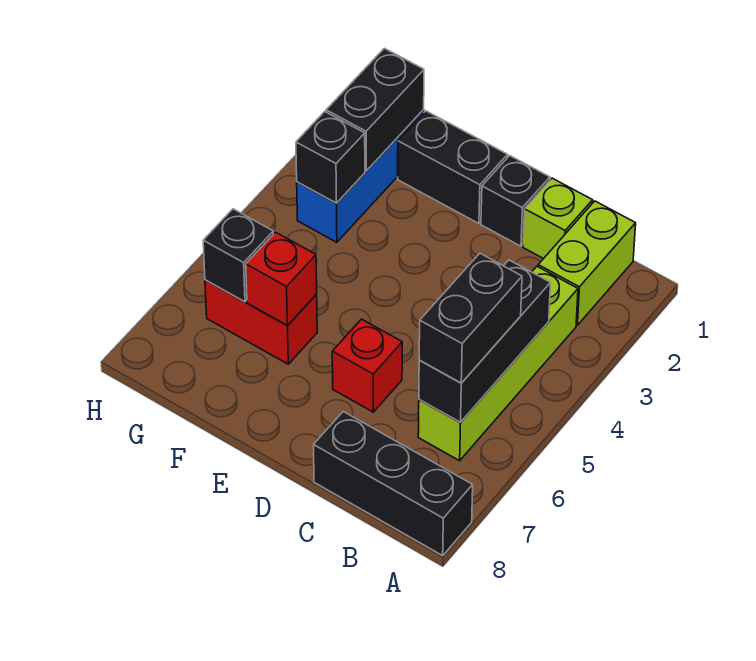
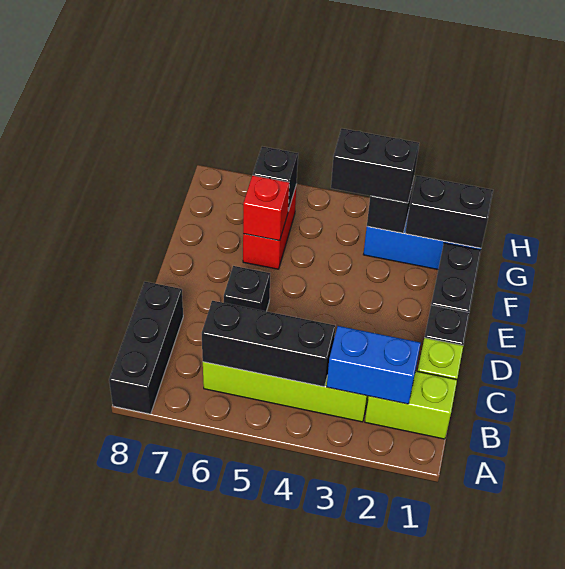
none -> blue brick B2:B3 level 2
black brick B5:B6 level 3 -> black brick G3:G4 level 3
red brick D6 level 1 -> black brick D6 level 1

